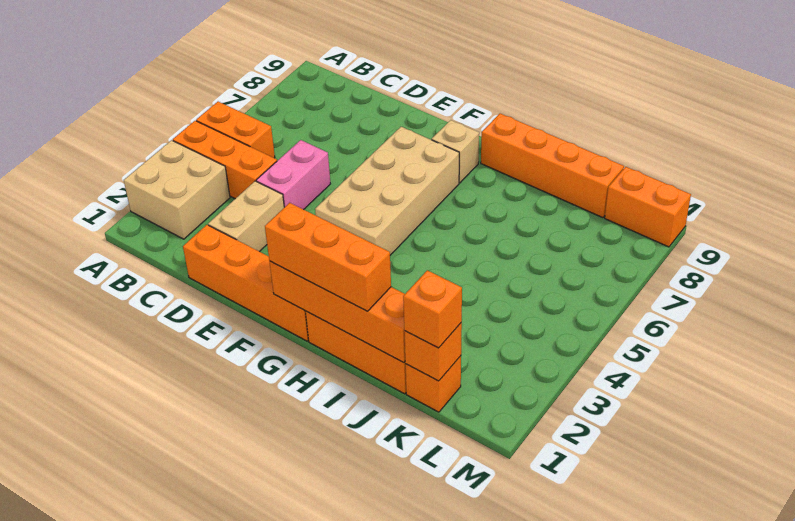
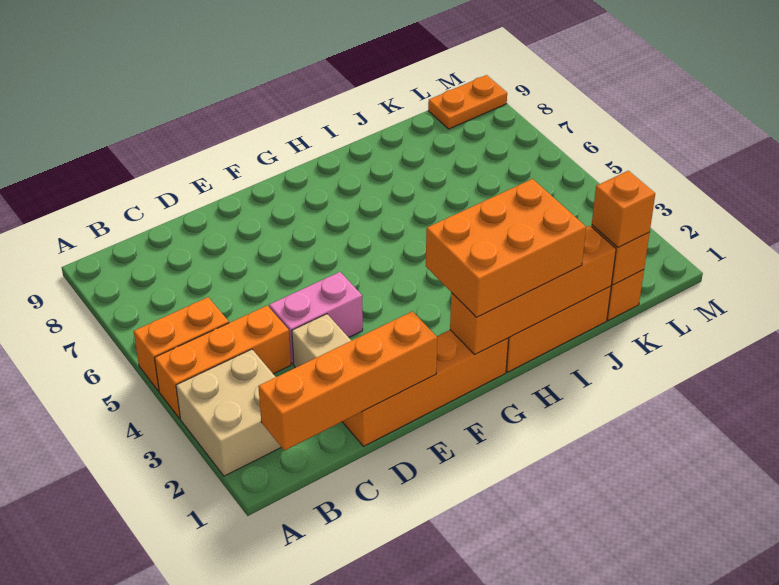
pink brick D4:D5 level 1 -> pink brick D4:E4 level 1
tan brick F4:G7 level 1 -> none
orange brick G1:I1 level 3 -> orange brick G1:I2 level 3
tan brick G8 level 1 -> none
orange brick H9:K9 level 1 -> orange brick B1:E1 level 2
orange brick L9:M9 level 1 -> orange plate L9:M9 level 1

